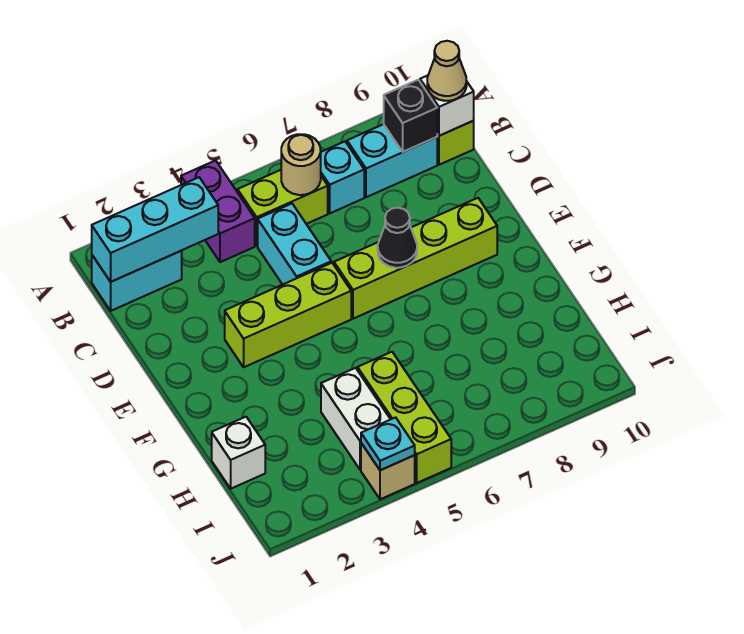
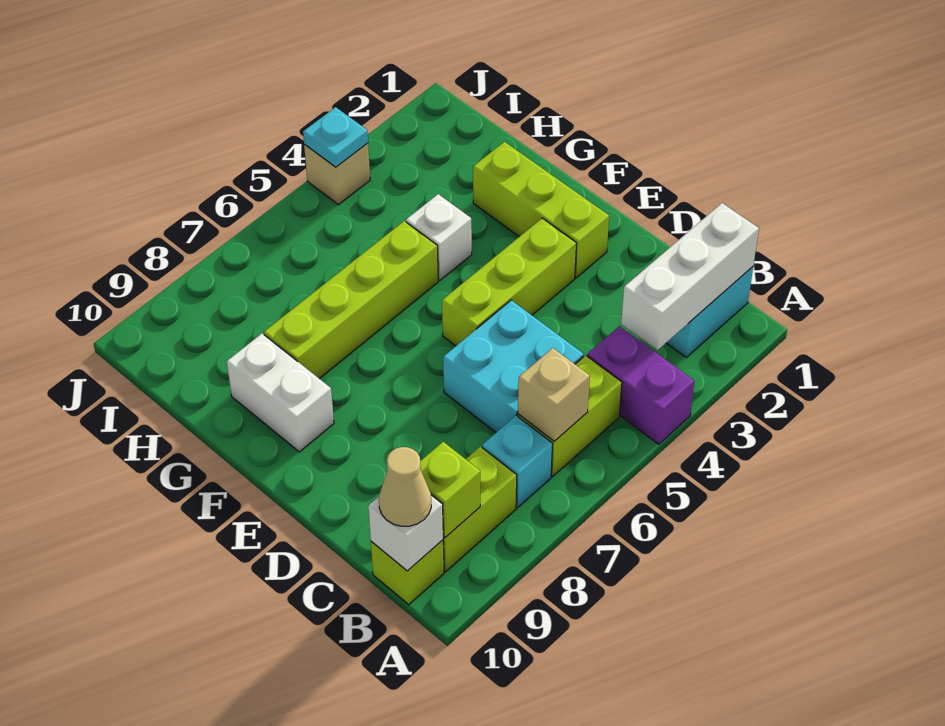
cyan brick B1:B3 level 2 -> white brick B1:B3 level 2
tan round brick B6 level 2 -> tan brick B6 level 2
cyan brick B8:B9 level 1 -> lime brick B8:B9 level 1
black brick B9 level 2 -> lime brick B9 level 2
cyan brick C5:D5 level 1 -> cyan brick C5:D6 level 1
lime brick E6:E9 level 1 -> lime brick G5:G8 level 1
black cone E7 level 2 -> none
white brick H1 level 1 -> white brick G4 level 1
white brick H4:I4 level 1 -> white brick F9:G9 level 1
lime brick H5:J5 level 1 -> lime brick E2:G2 level 1

